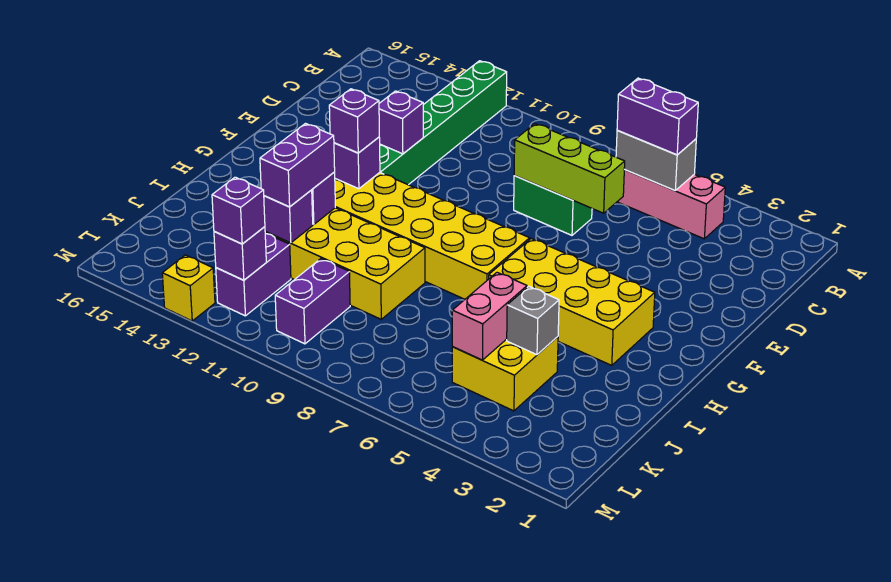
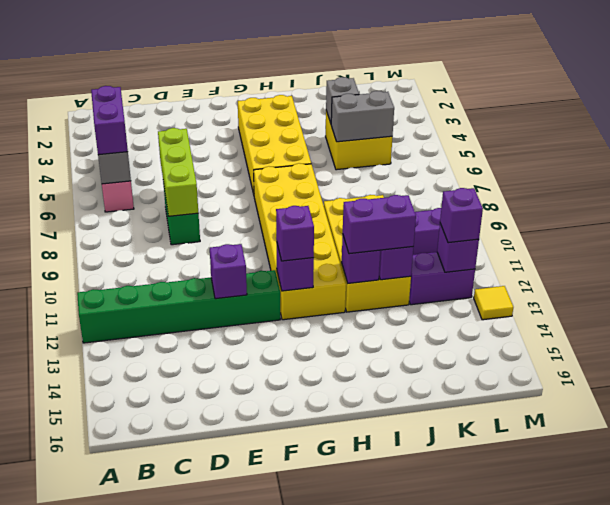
pink brick J5:K5 level 2 -> grey brick J5:K5 level 2
yellow brick M13 level 1 -> yellow tile M13 level 1

